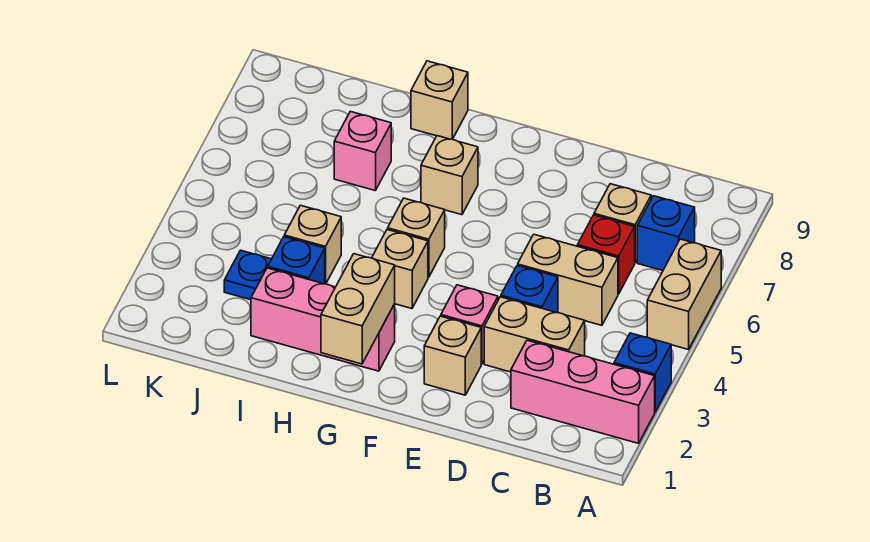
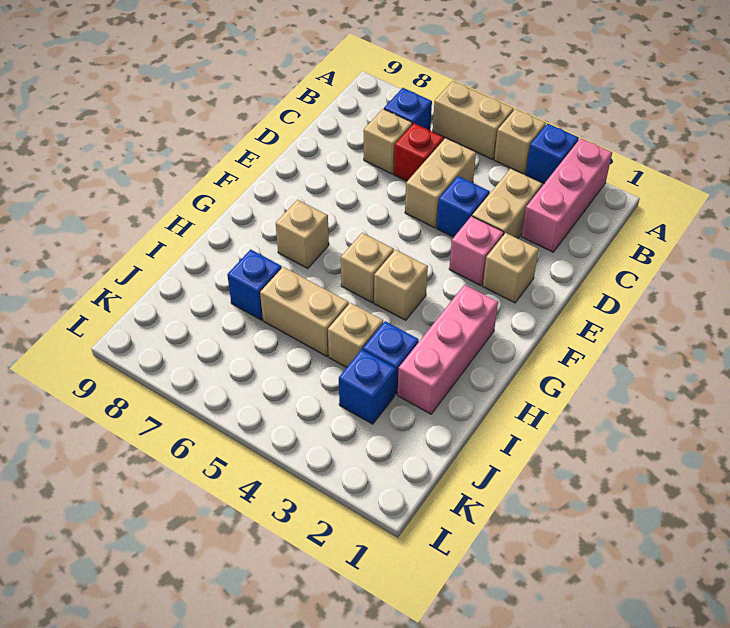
tan brick G1:G2 level 2 -> tan brick I5:I6 level 1
tan brick H9 level 1 -> tan brick A4 level 1
pink brick I7 level 1 -> blue brick I7 level 1
blue plate J3 level 1 -> blue brick J3 level 1

